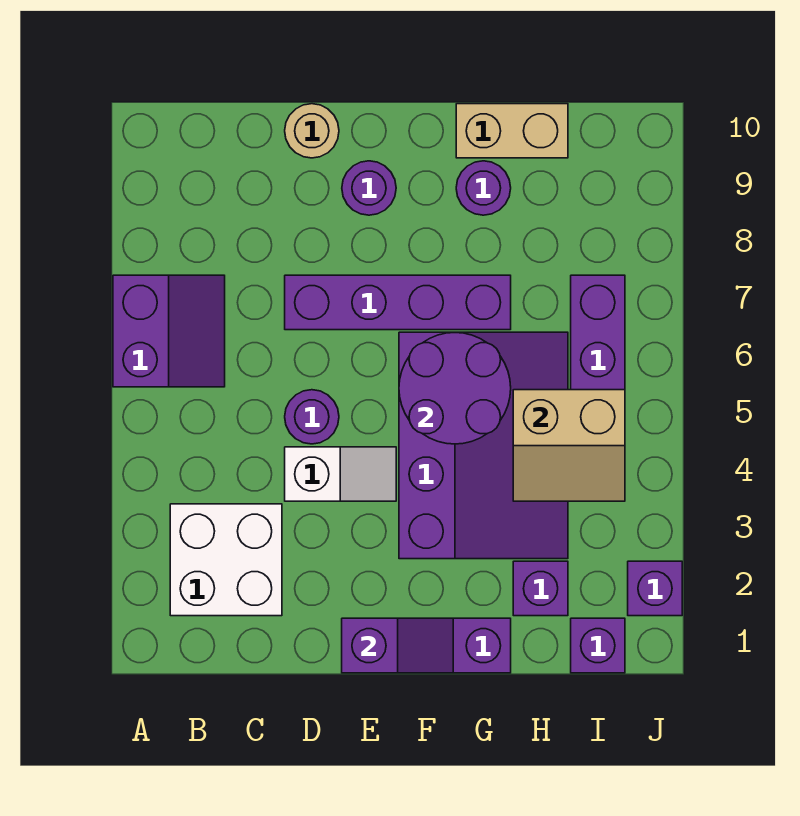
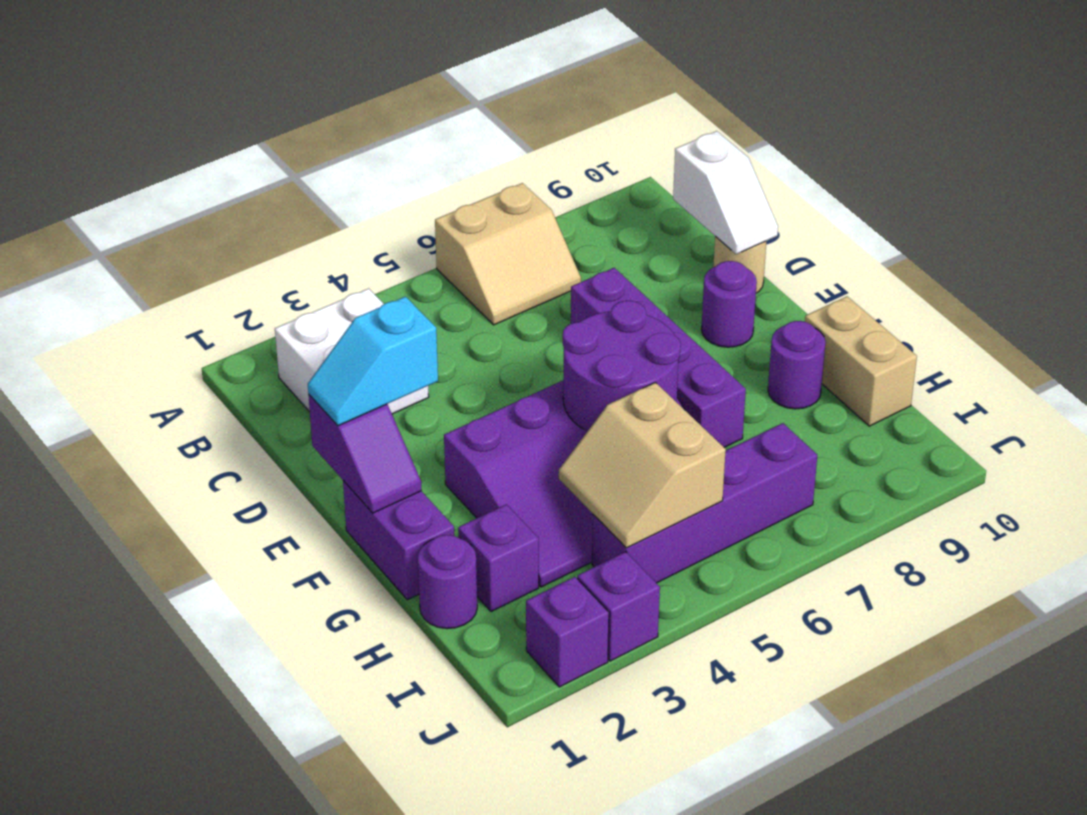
purple slope A6:B7 level 1 top A -> tan slope A6:B7 level 1 top A
white slope D4:E4 level 1 top D -> white slope C10:D10 level 2 top C
purple round brick D5 level 1 -> purple round brick H1 level 1
none -> cyan slope E1:E2 level 3 top 2
purple brick I1 level 1 -> purple brick J3 level 1

